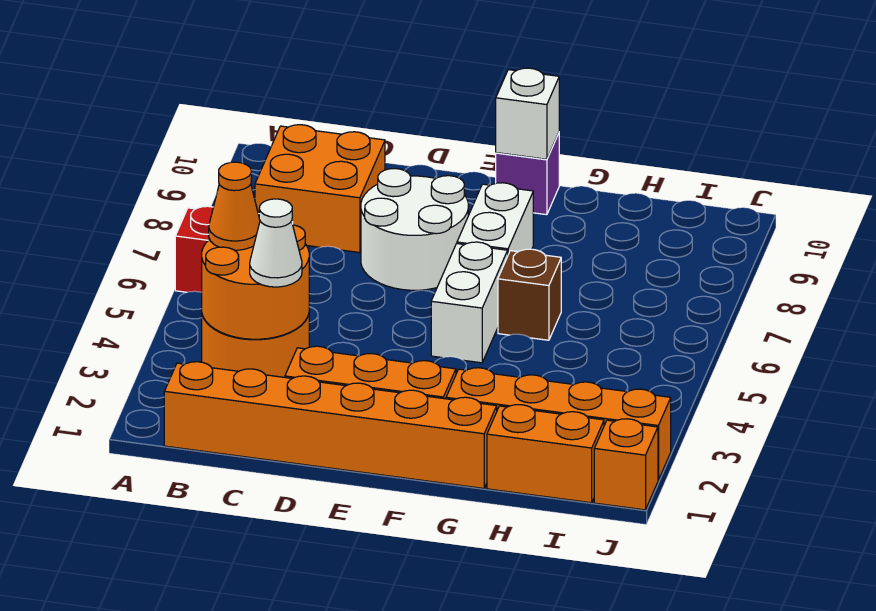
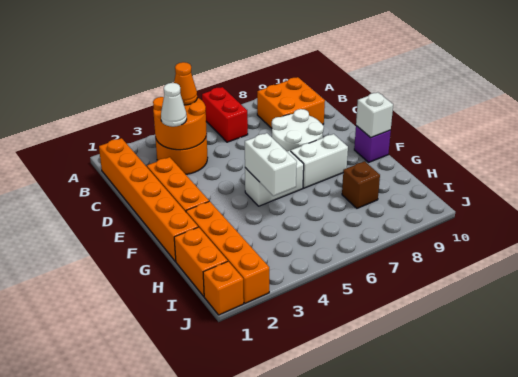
none -> white brick F5:G5 level 2
brown brick G6 level 1 -> brown brick H8 level 1

